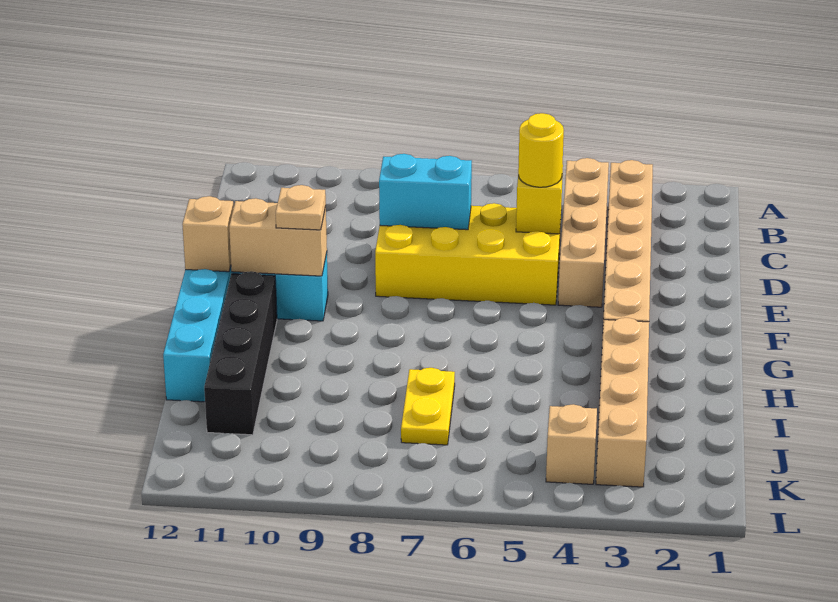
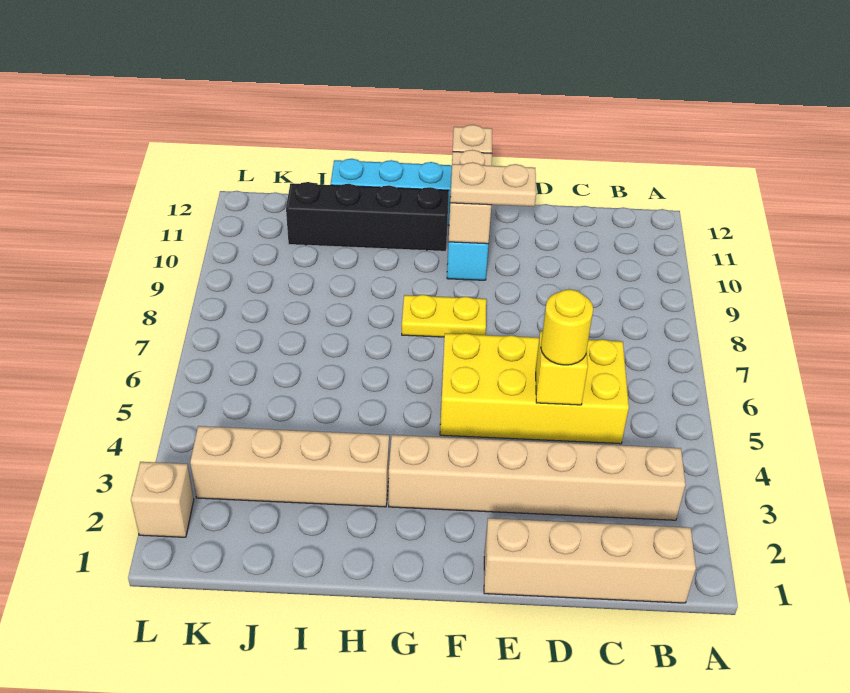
tan brick B4:E4 level 1 -> tan brick B1:E1 level 1
yellow brick D5:E8 level 1 -> yellow brick C5:F6 level 1
cyan brick D7:D8 level 2 -> none
tan plate F10 level 3 -> tan plate E10:F10 level 3
yellow plate I7:J7 level 1 -> yellow plate F8:G8 level 1
tan brick K4 level 1 -> tan brick L2 level 1

